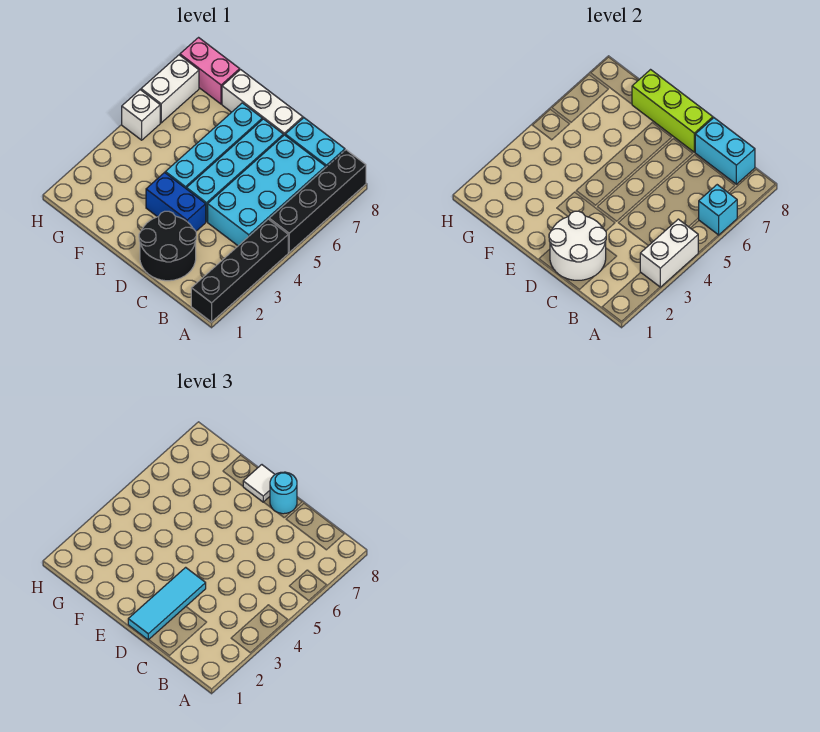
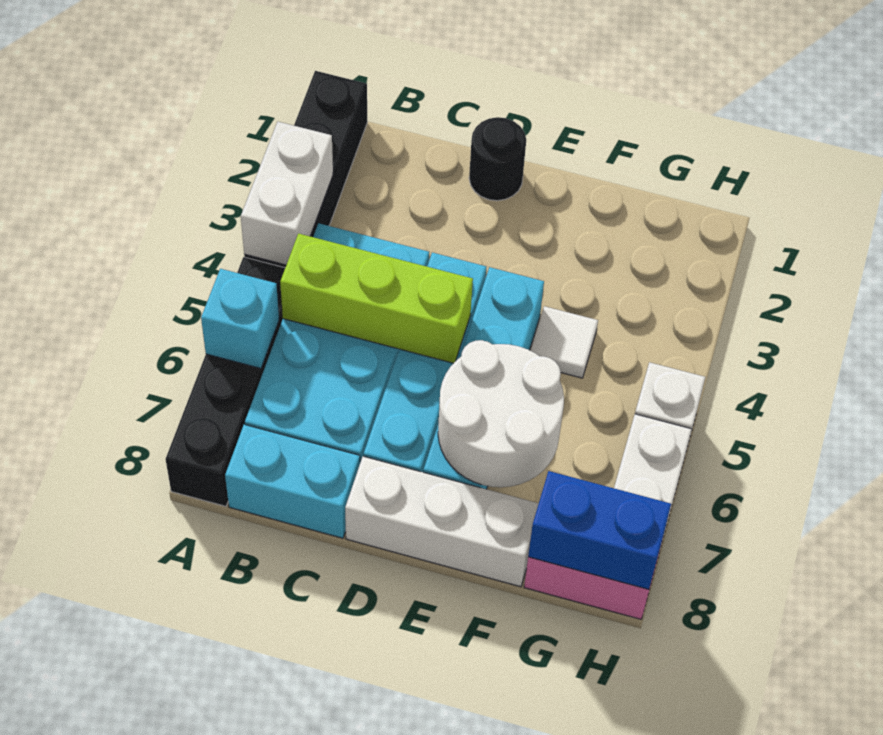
cyan brick B8:C8 level 2 -> none
black round brick C1:D2 level 1 -> black round brick D1 level 1
white round brick C1:D2 level 2 -> white round brick E6:F7 level 2
cyan tile D1:D3 level 3 -> none
blue brick D3:E3 level 1 -> blue brick G8:H8 level 2
lime brick D8:F8 level 2 -> lime brick B5:D5 level 2
cyan round brick D8 level 3 -> none
white tile E8 level 3 -> white tile F4 level 1

